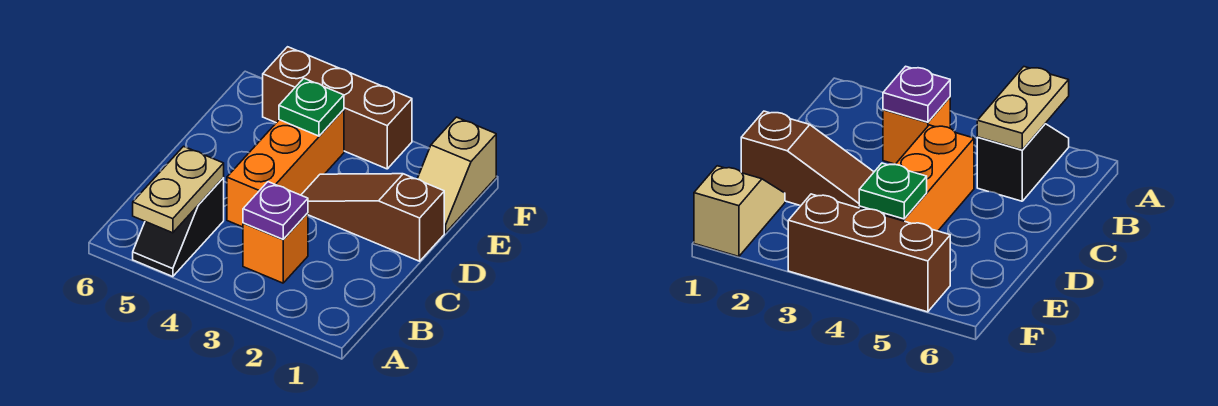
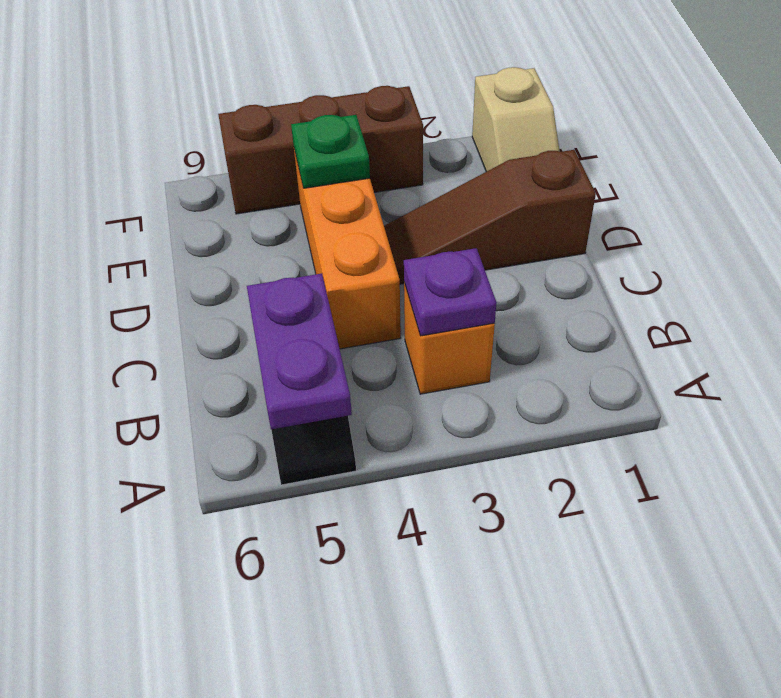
tan plate A5:B5 level 2 -> purple plate A5:B5 level 2

